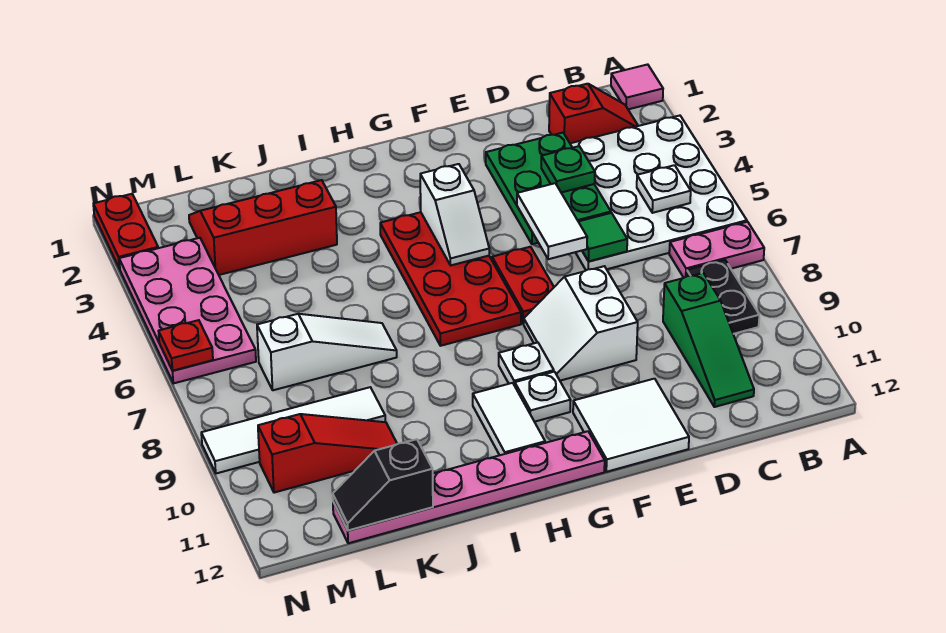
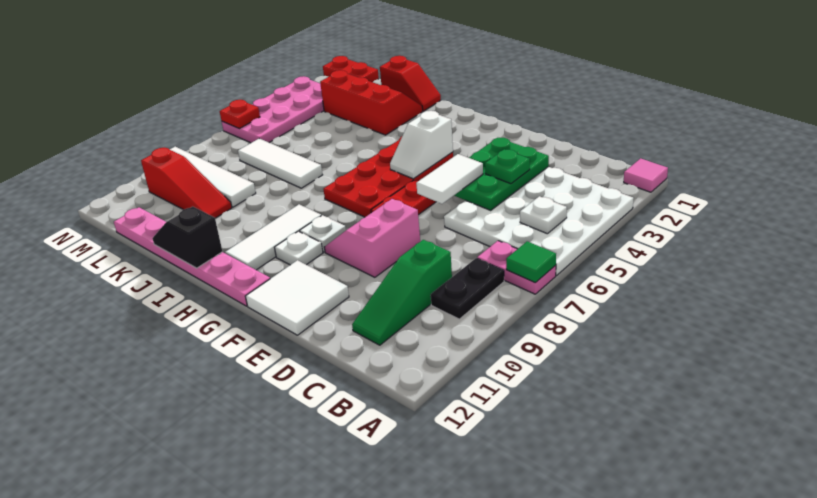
red slope B2:C2 level 1 top C -> red slope J1:K1 level 1 top K
green tile D6 level 2 -> green tile A7 level 2
white slope E8:F9 level 1 top E -> pink slope E8:F9 level 1 top E
white tile H10:H11 level 1 -> white tile H9:H11 level 1
white slope J7:L7 level 1 top L -> white tile J7:L7 level 1
black slope K12:L12 level 2 top K -> black slope I12:J12 level 2 top I
red plate N1:N2 level 1 -> red plate M1:N1 level 1

